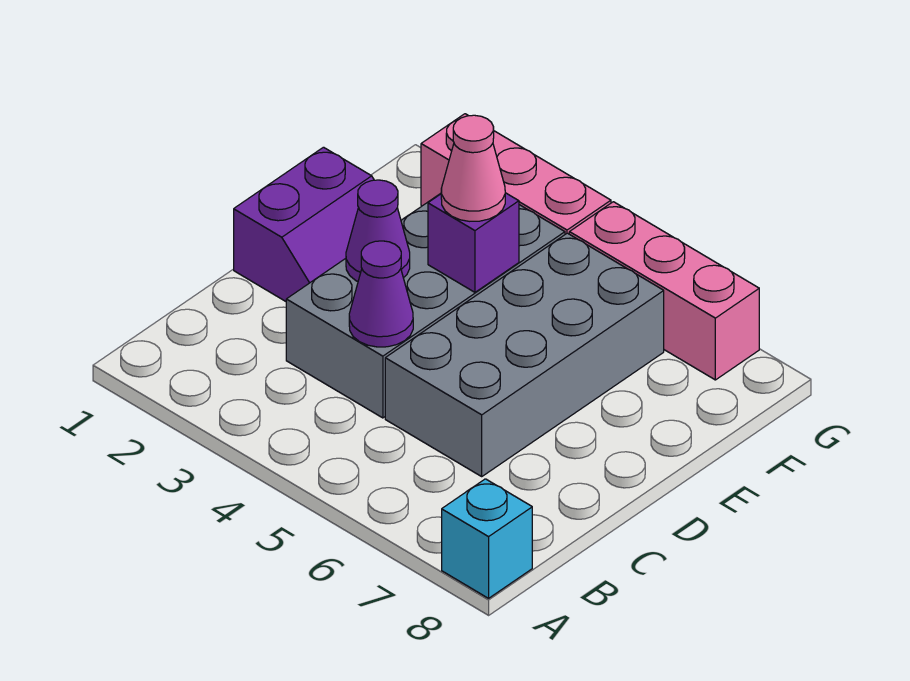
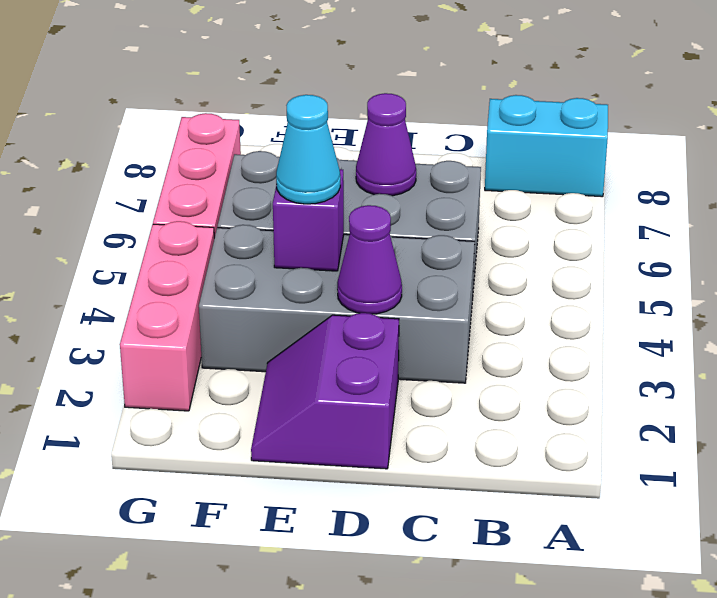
cyan brick A8 level 1 -> cyan brick A8:B8 level 1
purple cone C4 level 2 -> purple cone D6 level 2
purple slope D1:E2 level 1 top 1 -> purple slope D1:E2 level 1 top D
pink cone E4 level 3 -> cyan cone E4 level 3

